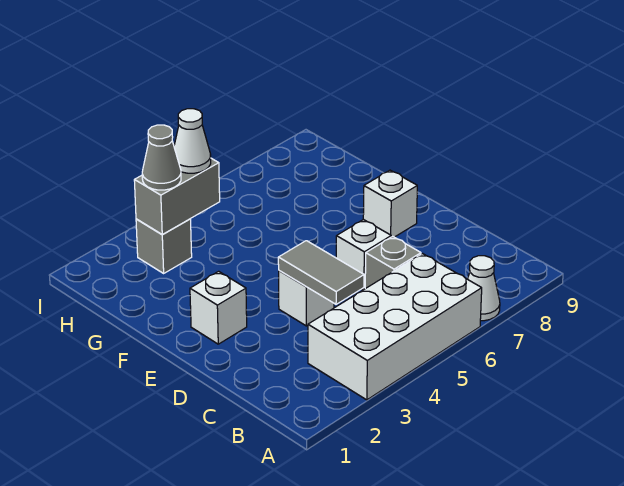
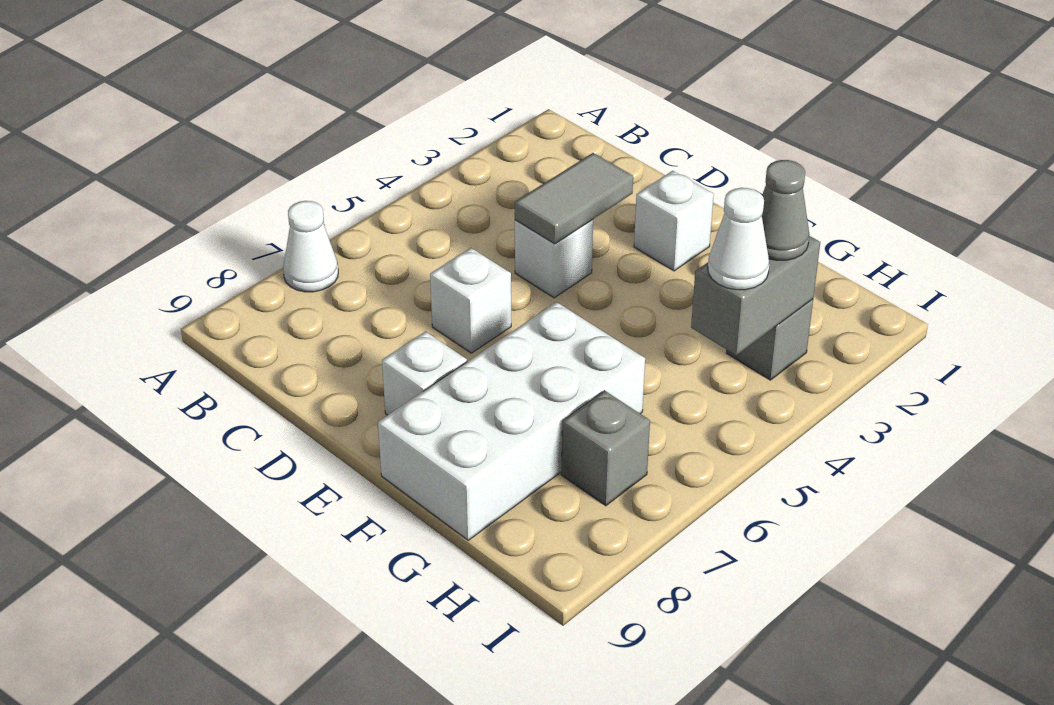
white brick A3:B6 level 1 -> white brick F6:G9 level 1
grey tile C4:D4 level 2 -> grey tile D3:D4 level 2
grey brick C6 level 1 -> grey brick H7 level 1

